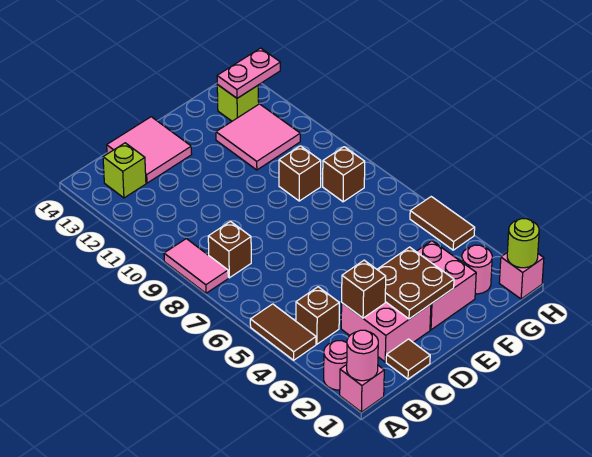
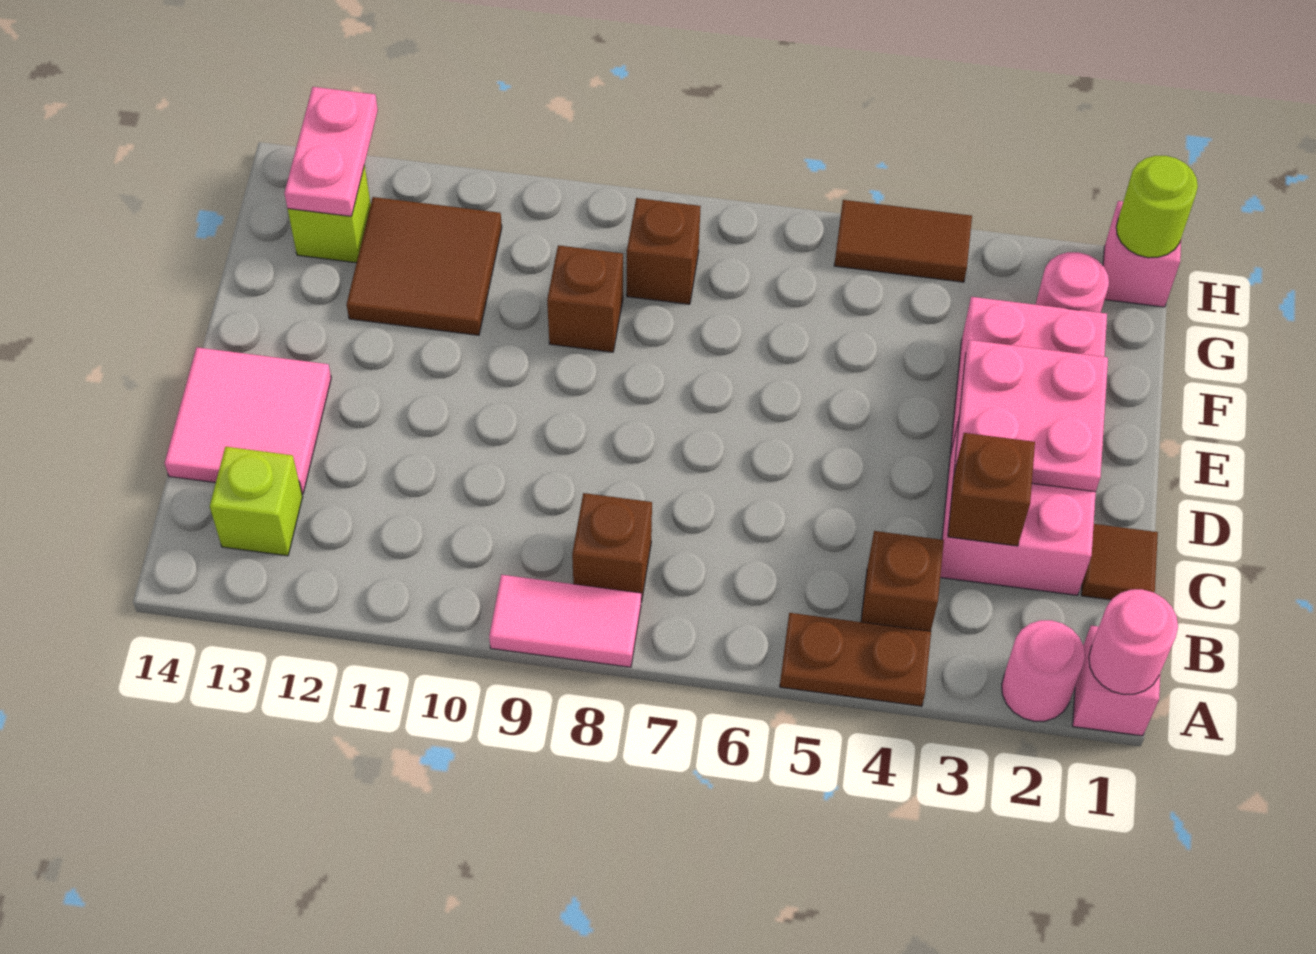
brown tile A4:A5 level 1 -> brown plate A4:A5 level 1
brown plate D2:E3 level 2 -> pink plate D2:E3 level 2
pink tile F11:G12 level 1 -> brown tile F11:G12 level 1

